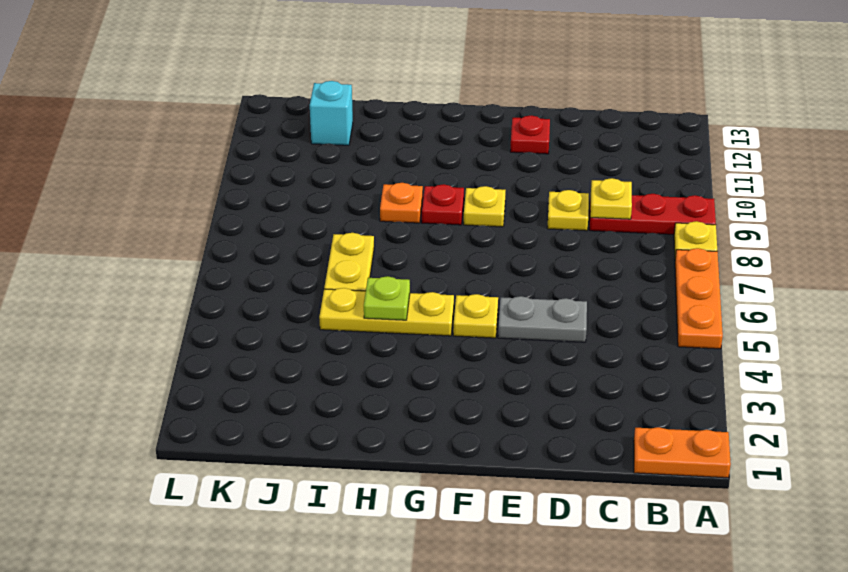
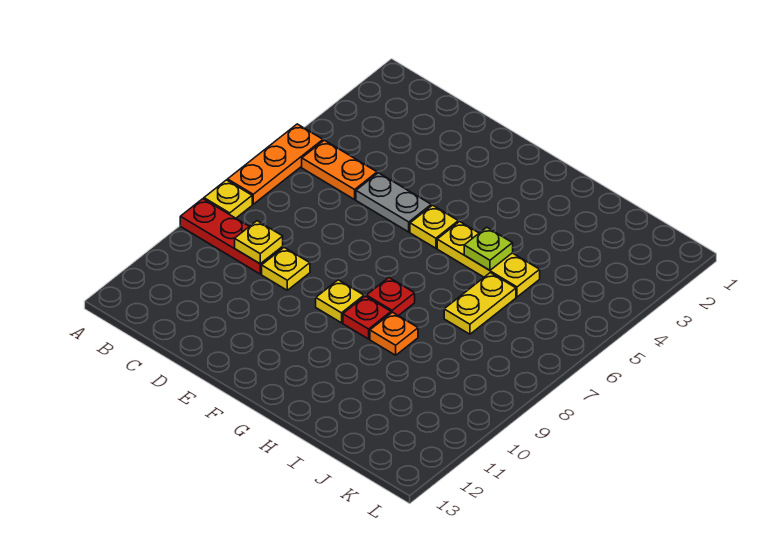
orange plate A1:B1 level 1 -> orange plate B5:C5 level 1
red plate E12 level 1 -> red plate G8 level 1
cyan brick J12 level 1 -> none

